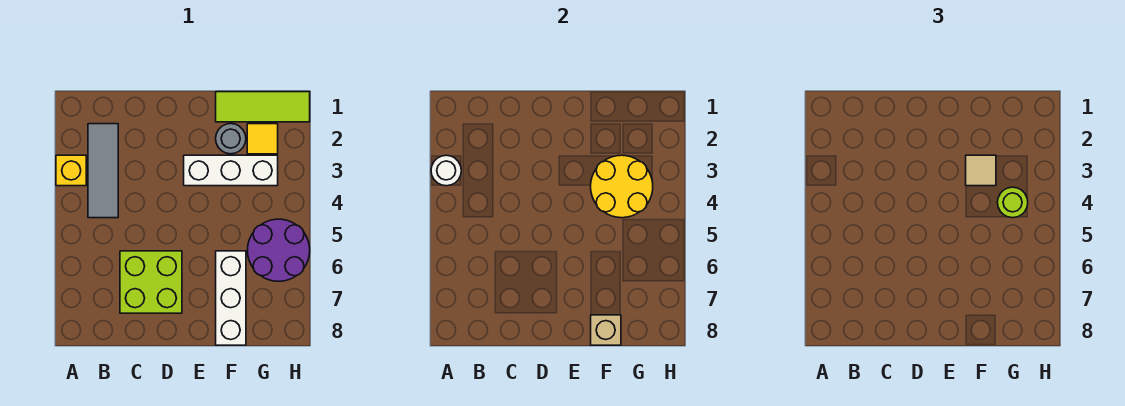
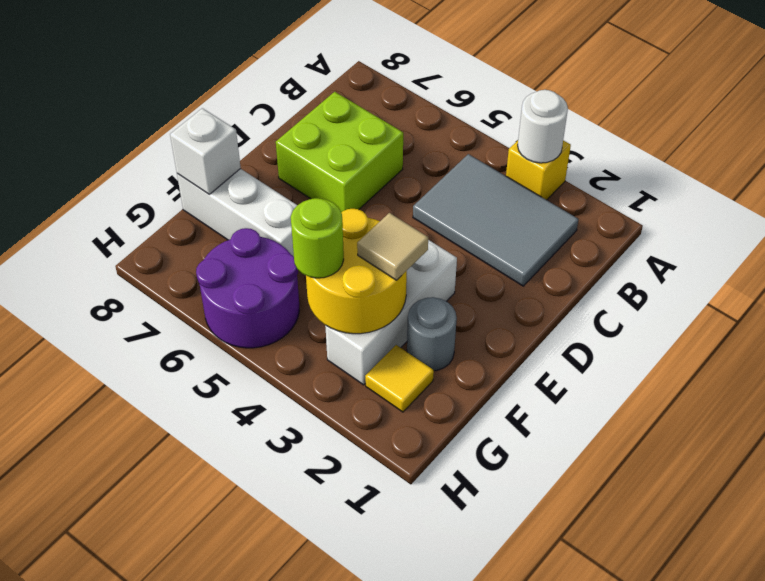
grey tile B2:B4 level 1 -> grey tile B2:C4 level 1
lime tile F1:H1 level 1 -> none
tan brick F8 level 2 -> white brick F8 level 2

